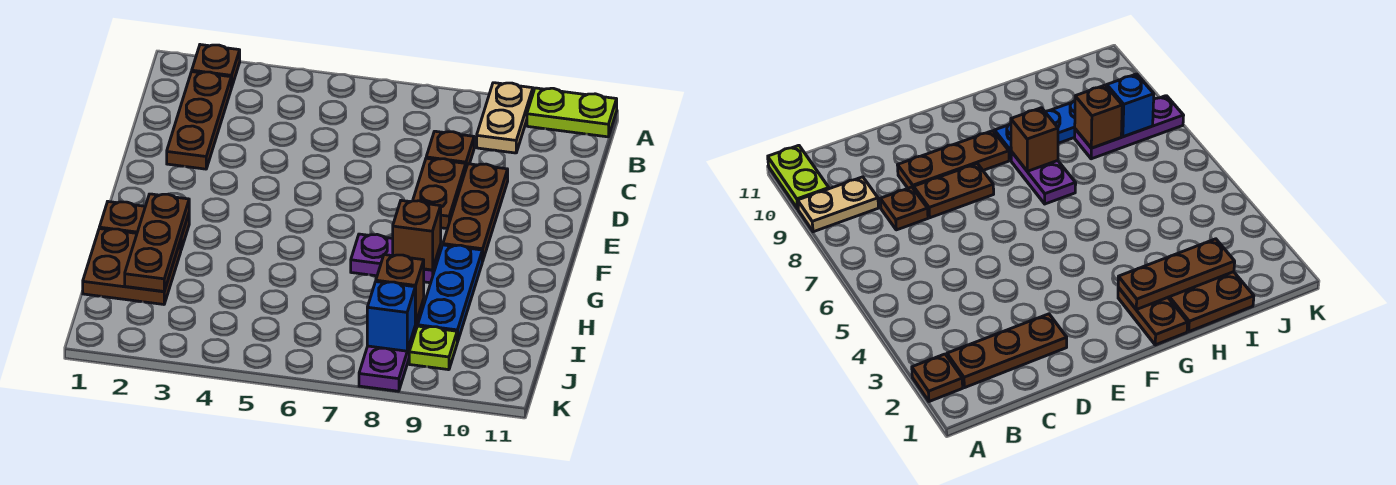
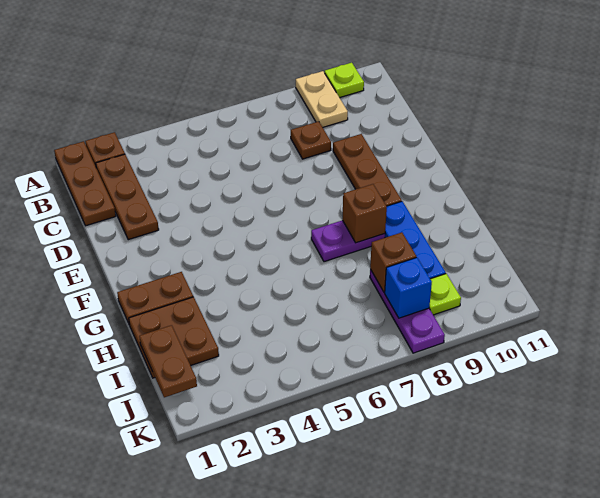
lime plate A10:A11 level 1 -> lime plate A10 level 1
brown plate D8:E8 level 1 -> brown plate I1:J1 level 2
brown plate G2:I2 level 2 -> brown plate A1:C1 level 1

